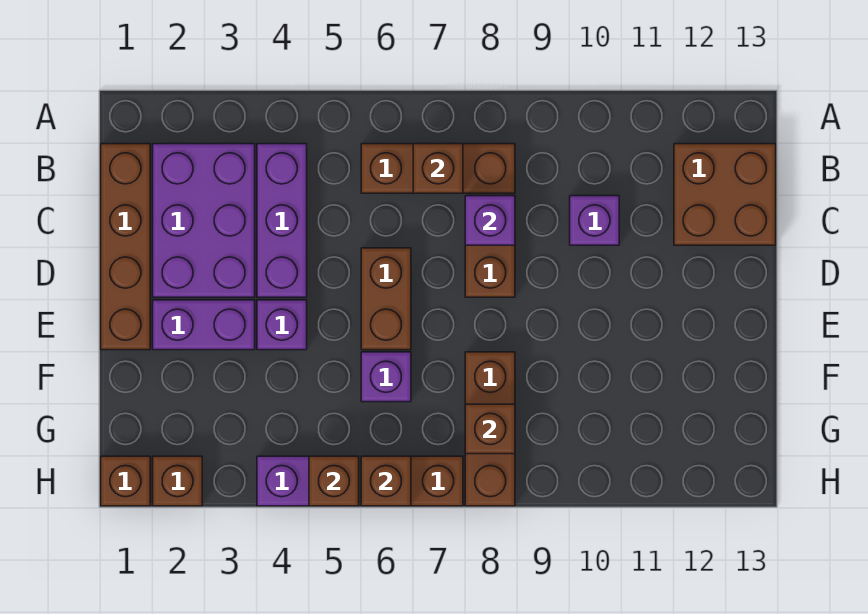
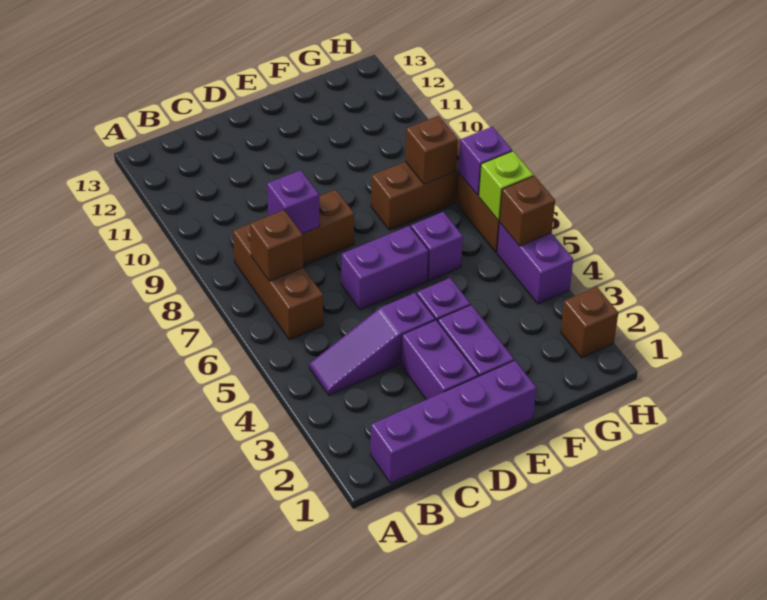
brown brick B1:E1 level 1 -> purple brick B1:E1 level 1
purple brick B2:D3 level 1 -> purple brick D2:D3 level 1
purple brick B4:D4 level 1 -> purple slope B4:D4 level 1 top D
brown brick B12:C13 level 1 -> none
purple brick C10 level 1 -> purple brick H7 level 2
brown brick D6:E6 level 1 -> purple brick D6:E6 level 1
brown brick H1 level 1 -> none
brown brick H6 level 2 -> lime brick H6 level 2

